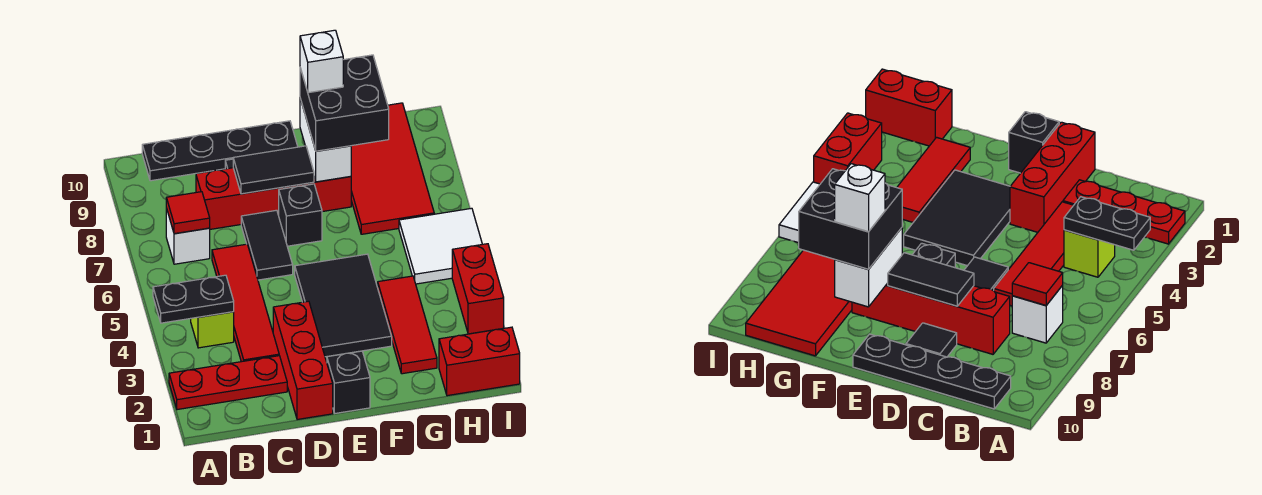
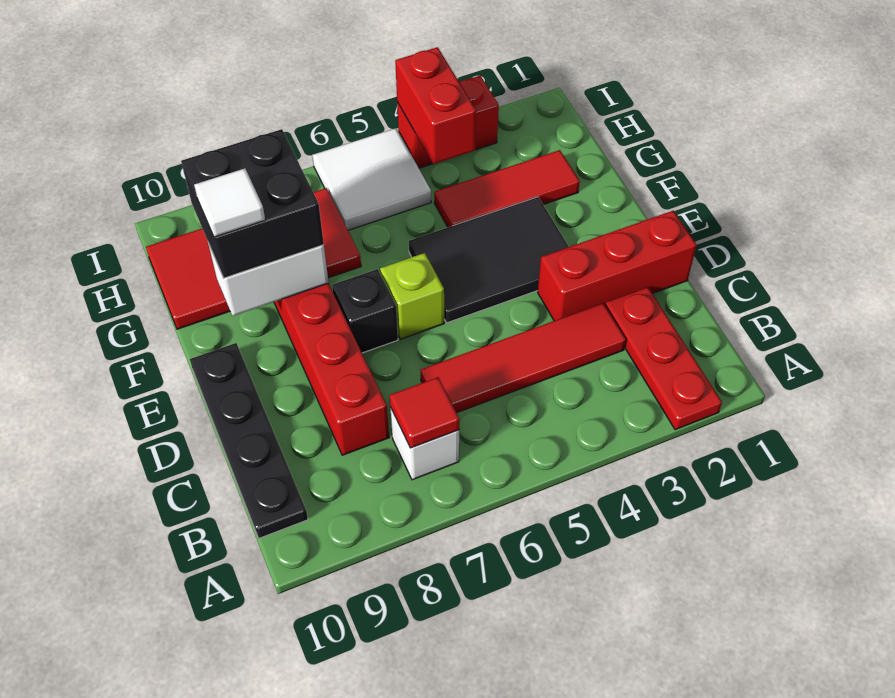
black plate A4:B4 level 2 -> none
lime brick B4 level 1 -> lime brick E6 level 1
black tile D6:D7 level 1 -> none
black tile D8:E8 level 2 -> none
black tile D9 level 1 -> none
black brick E1 level 1 -> none
white brick F9 level 4 -> white tile F9 level 4
red brick H1:I1 level 1 -> red brick H4:I4 level 2

